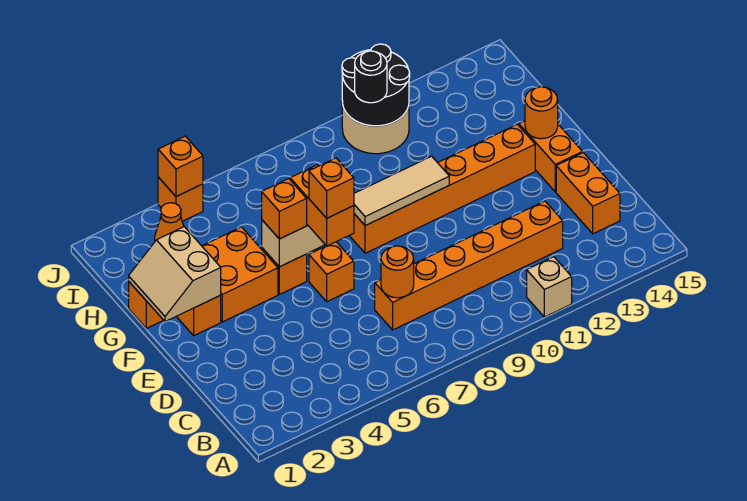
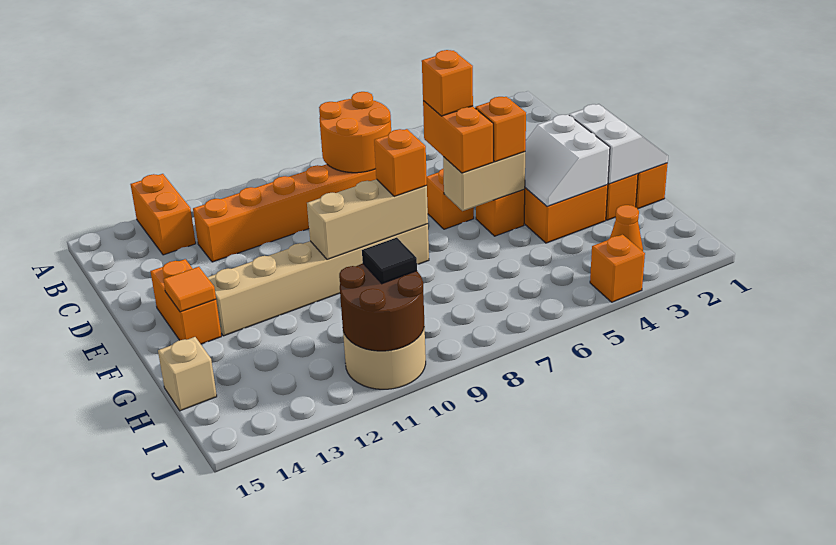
tan brick A11 level 1 -> tan brick H15 level 1
orange round brick C7 level 2 -> orange round brick B7:C8 level 2
orange brick C14:D14 level 1 -> orange brick A13:B13 level 1
tan slope F1:G2 level 2 top 2 -> white slope F1:G2 level 2 top 2
none -> white slope F3:G4 level 2 top 3
orange brick F8:F13 level 1 -> tan brick F8:F13 level 1
tan tile F8:F10 level 2 -> tan brick F8:F10 level 2
orange round brick F14 level 2 -> orange tile F14 level 2
black round brick I10:J11 level 2 -> brown round brick I10:J11 level 2
black round brick I10 level 3 -> black tile I10 level 3
orange brick J4 level 2 -> orange brick F8 level 3

